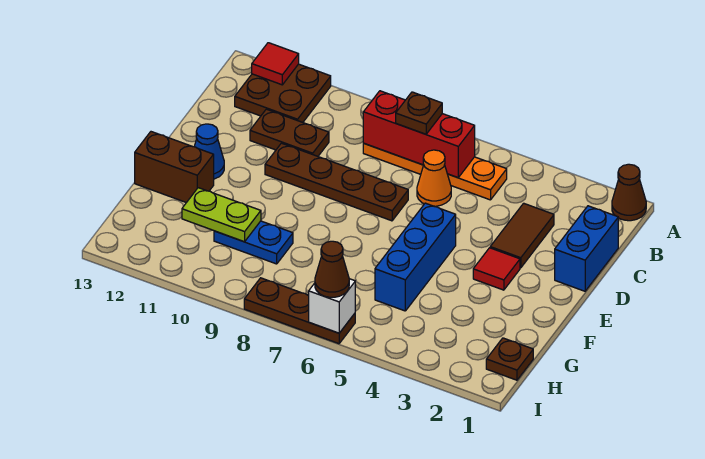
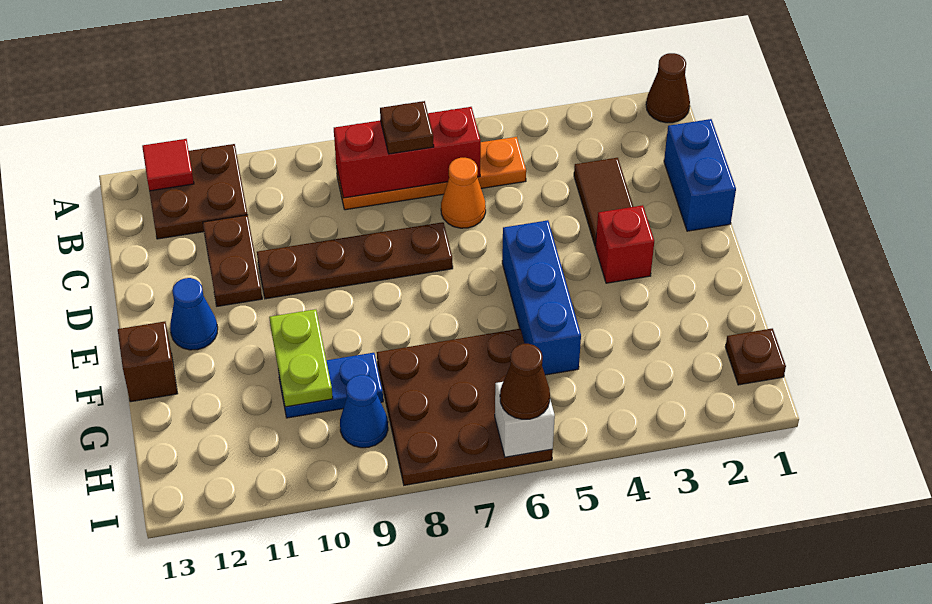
brown plate C10:C11 level 1 -> brown plate C11:D11 level 1
red tile E3 level 1 -> red brick E3 level 1
brown brick F12:F13 level 1 -> brown brick F13 level 1
lime plate G10:G11 level 2 -> lime plate F10:G10 level 2
none -> blue cone H9 level 1
brown plate I6:I8 level 1 -> brown plate G6:I8 level 1

